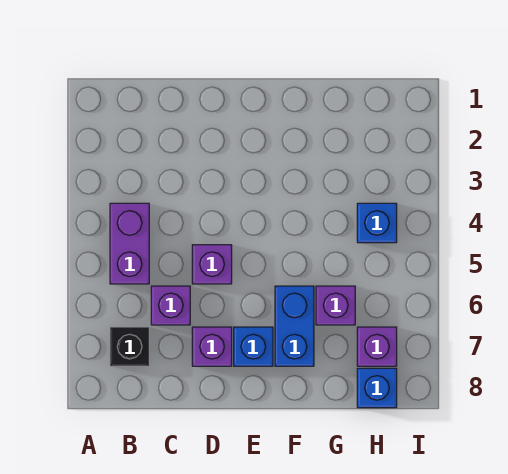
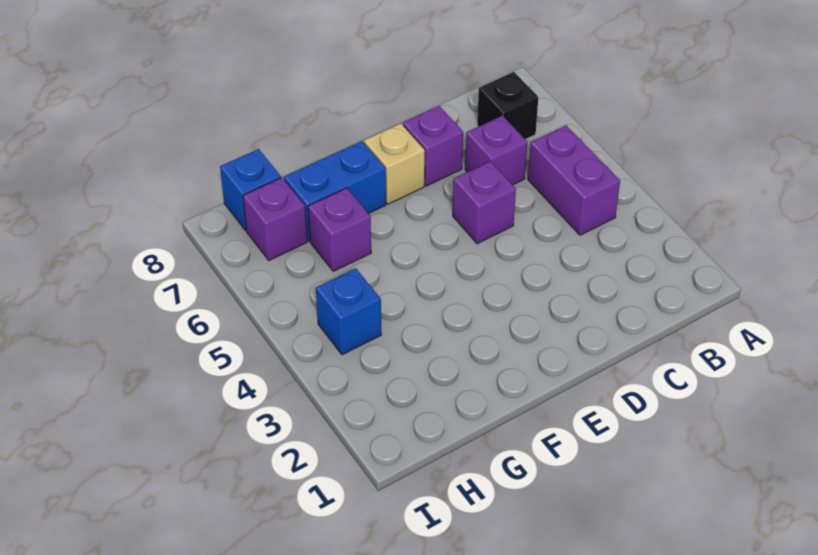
blue brick E7 level 1 -> tan brick E7 level 1
blue brick F6:F7 level 1 -> blue brick F7:G7 level 1

